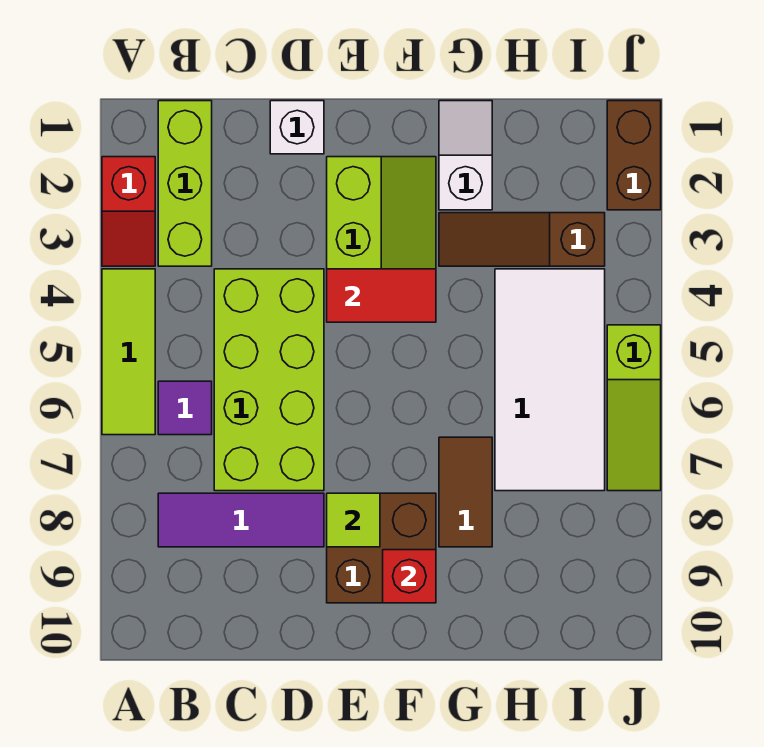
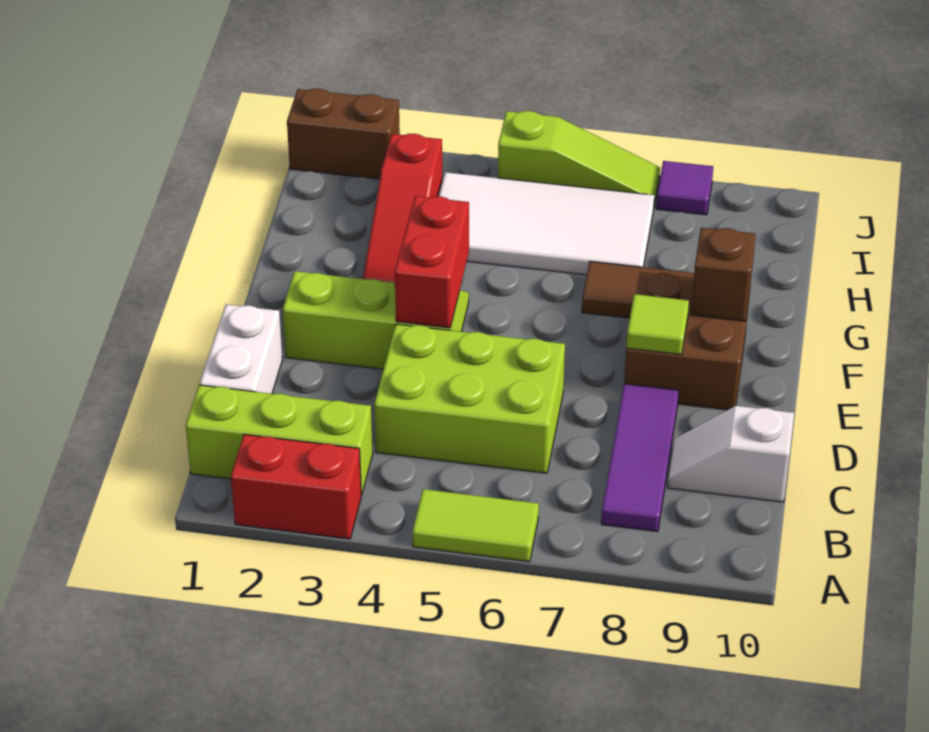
red slope A2:A3 level 1 top 2 -> red brick A2:A3 level 1
lime tile A4:A6 level 1 -> lime tile A5:A6 level 1
purple tile B6 level 1 -> purple tile J8 level 1
lime brick C4:D7 level 1 -> lime brick C4:D6 level 1
white brick D1 level 1 -> white brick C1:D1 level 1
red tile E4:F4 level 2 -> red brick E4:F4 level 2
red brick F9 level 2 -> brown brick F9 level 2
white slope G1:G2 level 1 top 2 -> white slope C9:C10 level 1 top 10
brown slope G3:I3 level 1 top I -> red slope G3:I3 level 1 top I

